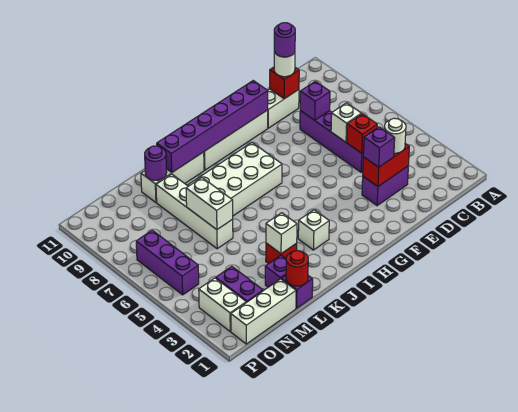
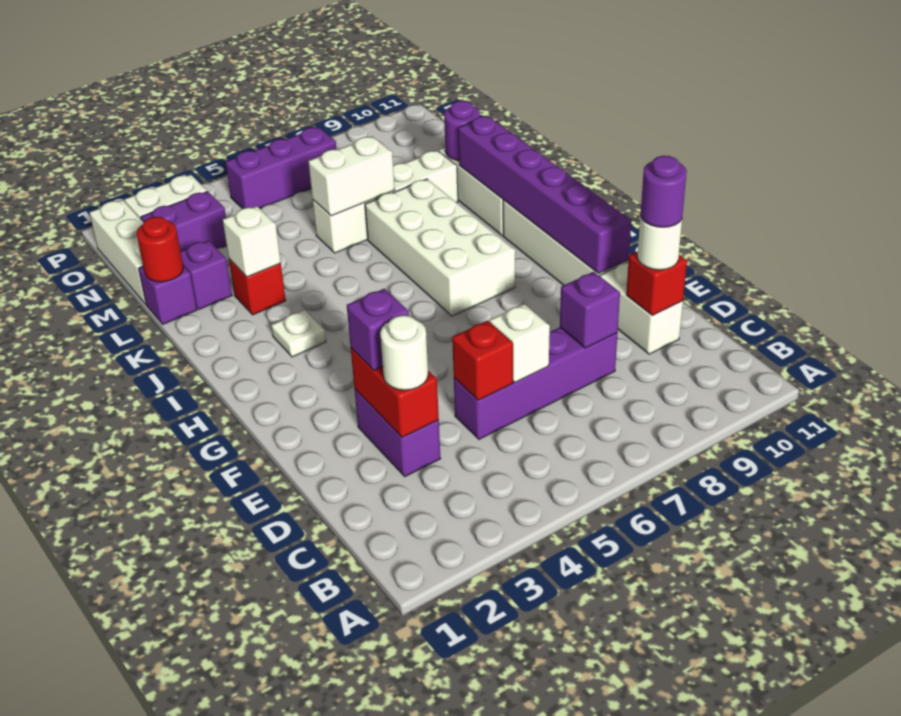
white brick I3 level 1 -> white plate I3 level 1

